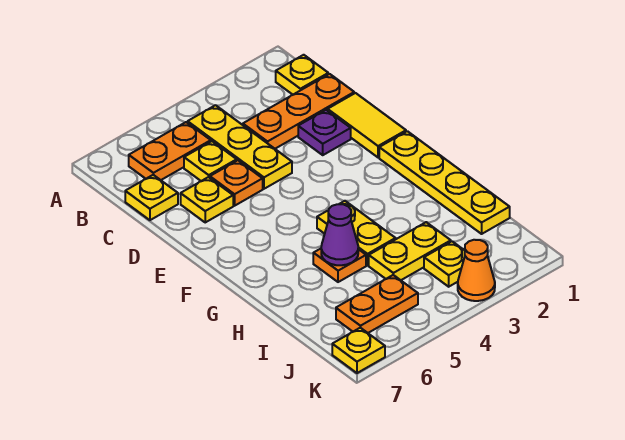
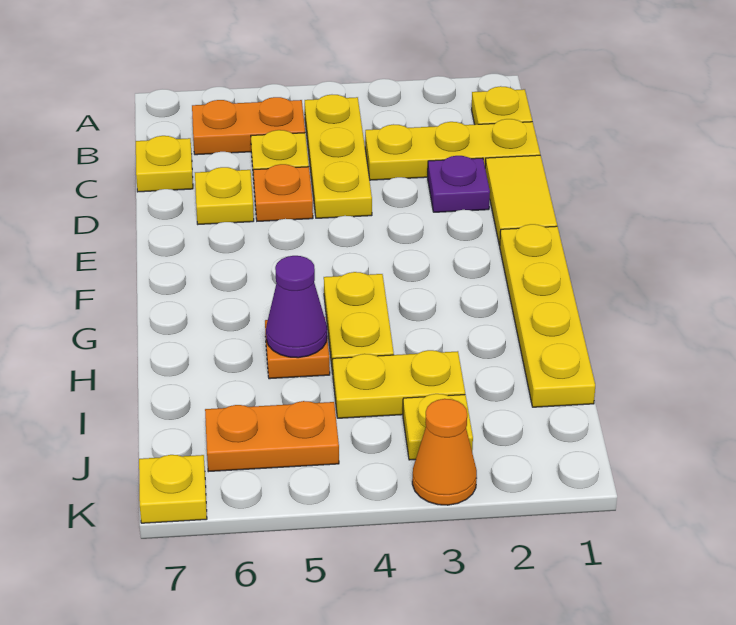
orange plate C1:C3 level 1 -> yellow plate C1:C3 level 1

